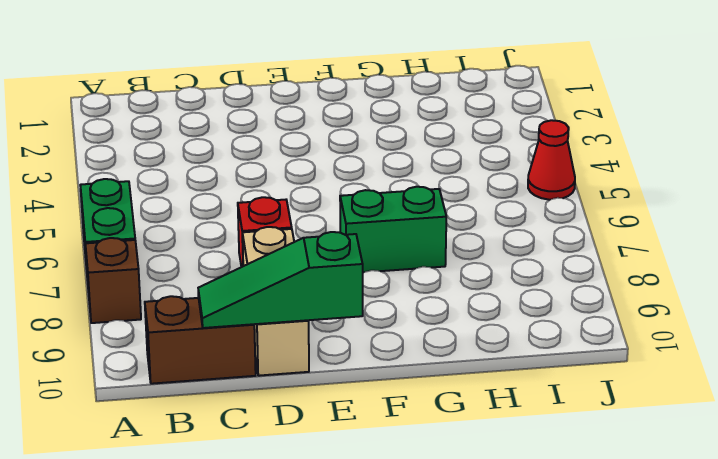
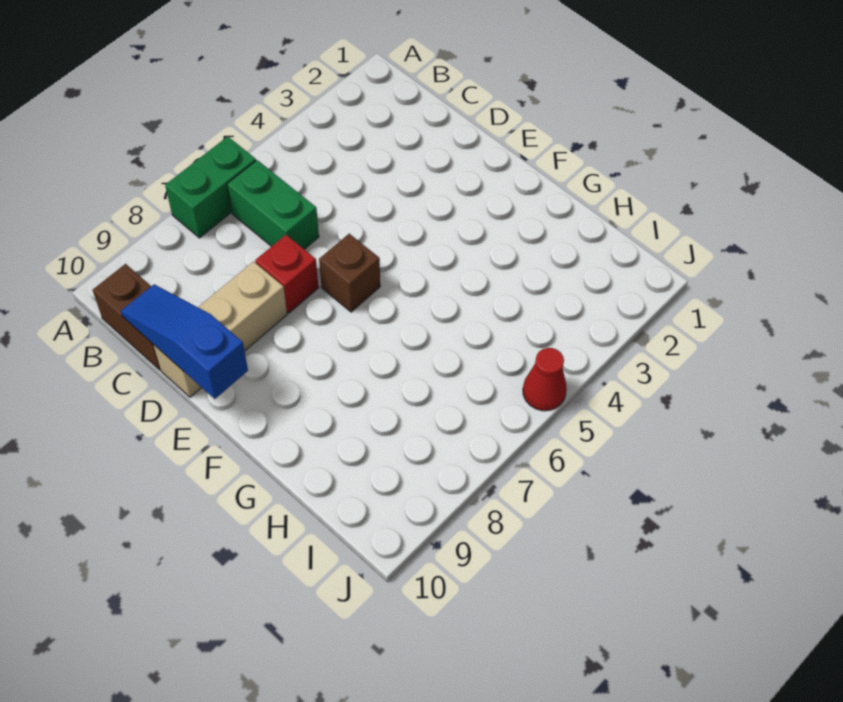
brown brick A8 level 1 -> brown brick E6 level 1
green slope C10:E10 level 2 top E -> blue slope C10:E10 level 2 top E
green brick F7:G7 level 1 -> green brick B6:C6 level 1

